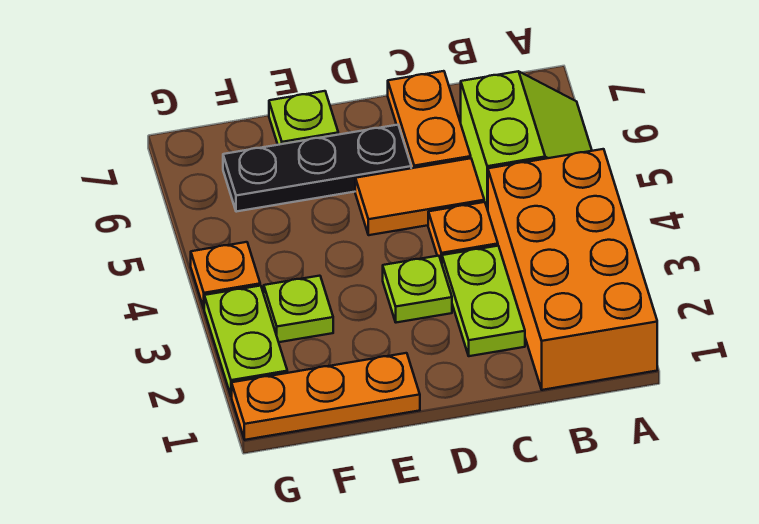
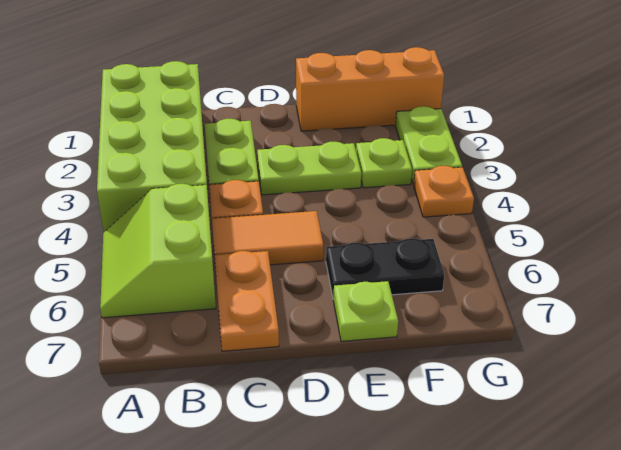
orange brick A1:B4 level 1 -> lime brick A1:B4 level 1
lime plate D3 level 1 -> lime plate D3:E3 level 1
black plate D6:F6 level 1 -> black plate E6:F6 level 1
orange plate E1:G1 level 1 -> orange brick E1:G1 level 1

